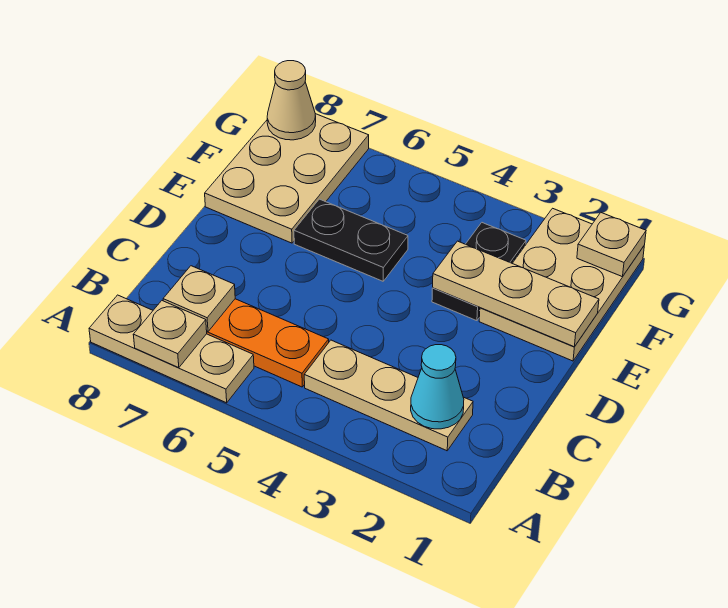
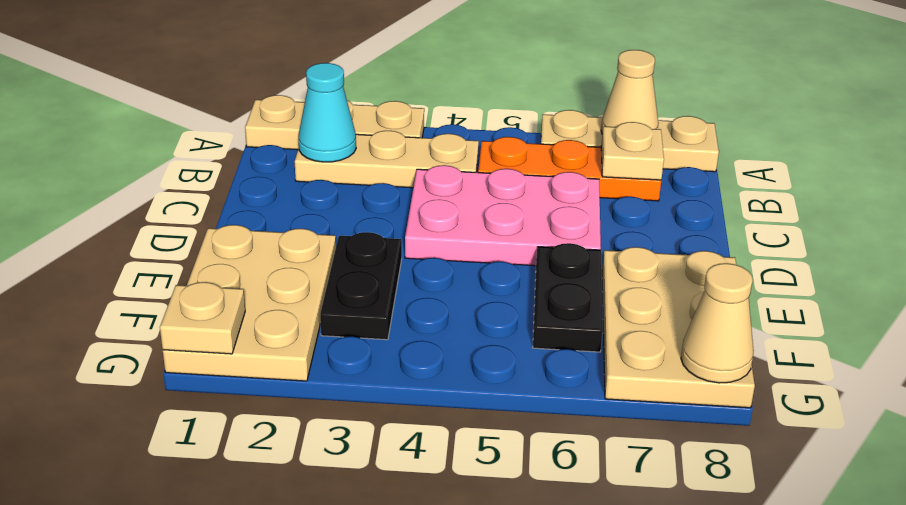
tan plate A7 level 2 -> tan cone A7 level 2
none -> pink plate C4:D6 level 1
tan plate E1:E3 level 2 -> tan plate A1:A3 level 1
black plate E5:E6 level 1 -> black plate E6:F6 level 1

